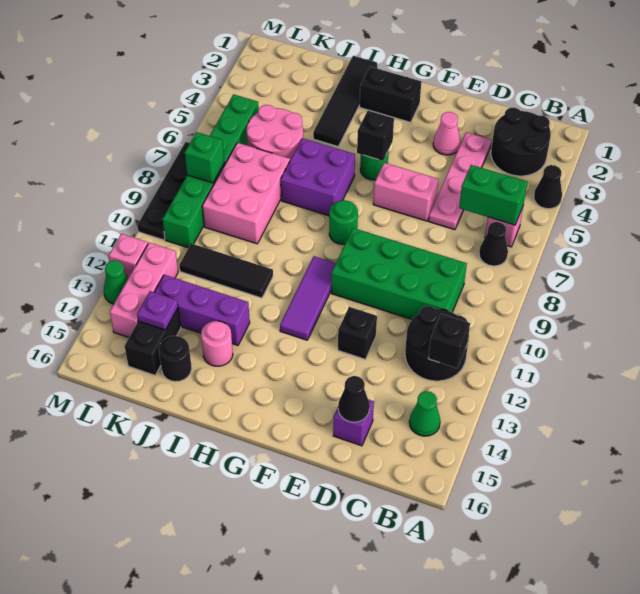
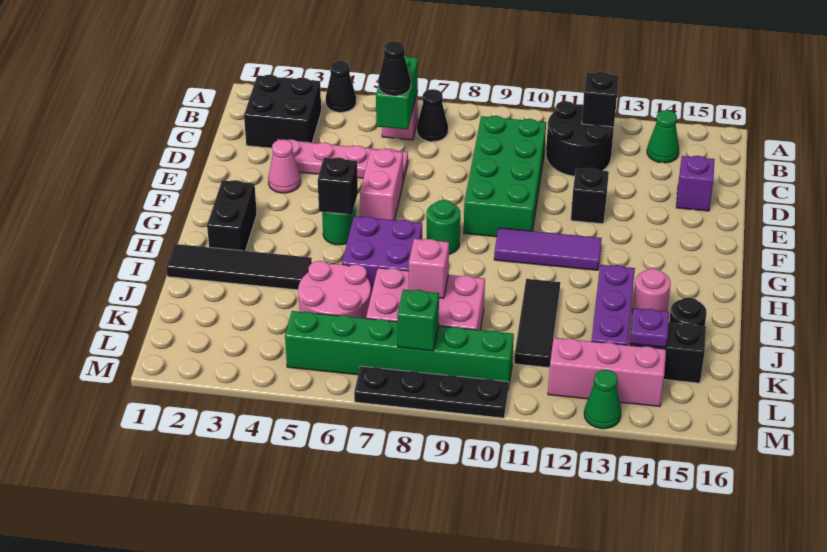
black round brick B2:C3 level 1 -> black brick B2:C3 level 1
black cone D15 level 2 -> black cone C6 level 3
pink brick M12 level 1 -> pink brick J8 level 2

